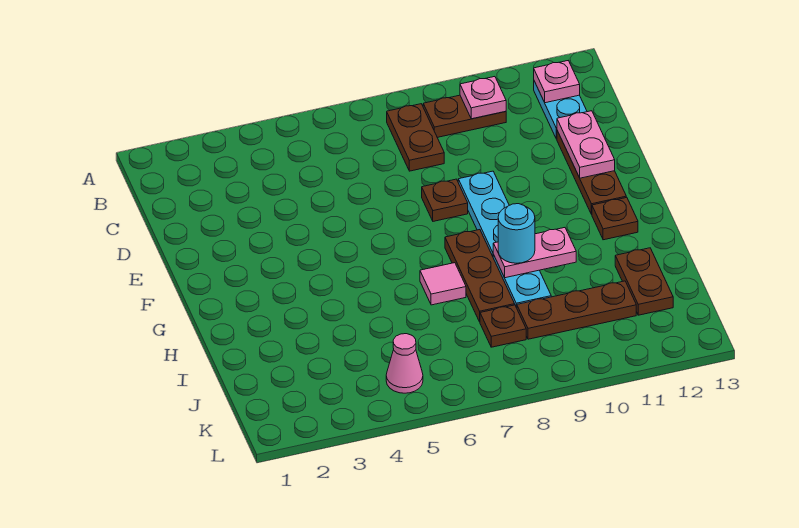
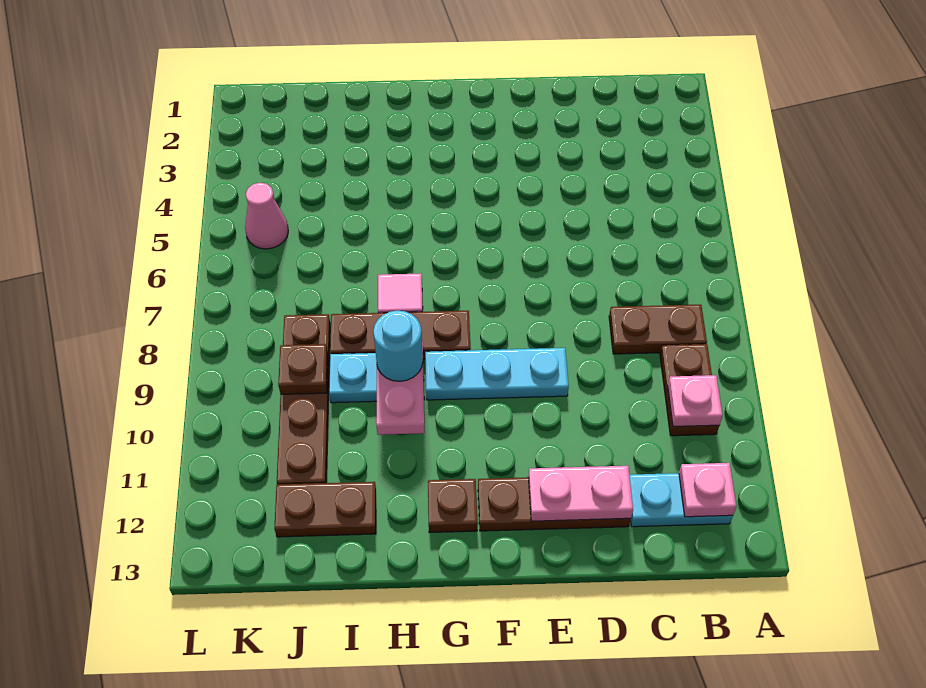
brown plate E8 level 1 -> brown plate J9 level 2

